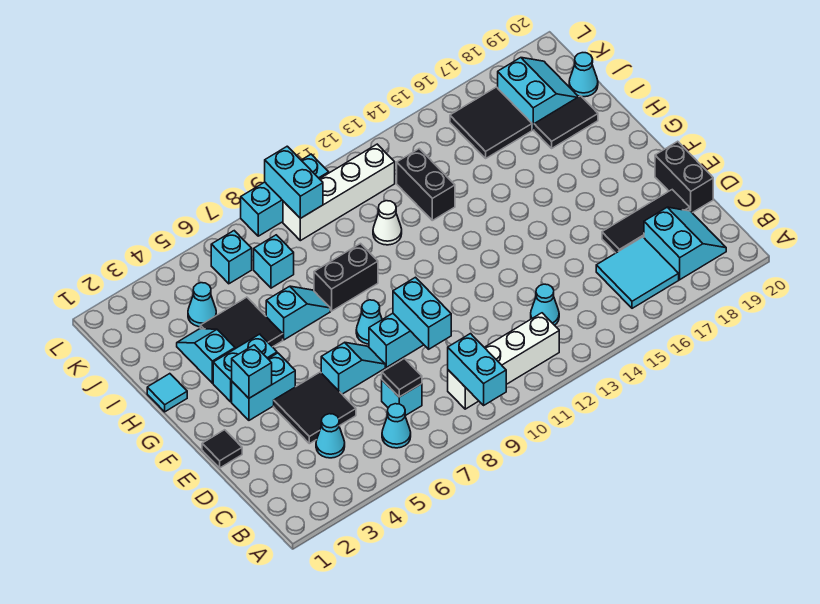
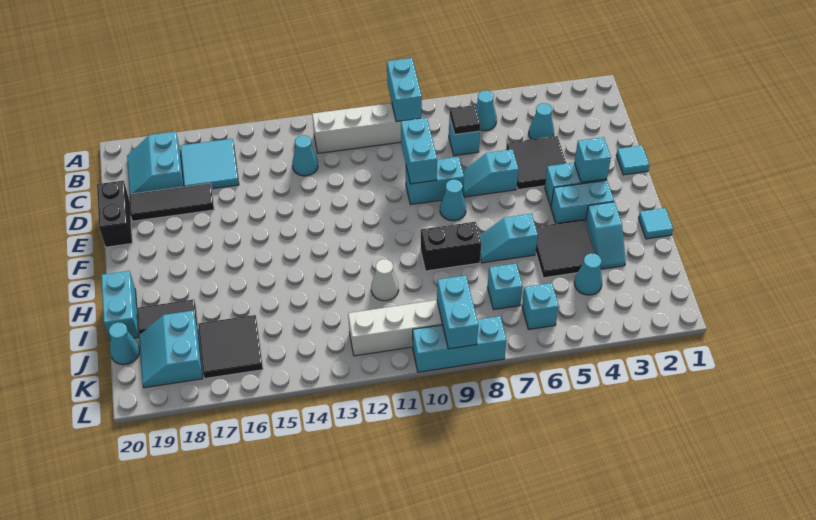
black tile E1 level 1 -> cyan tile E1 level 1
none -> cyan brick H20:I20 level 1
black brick I13:J13 level 1 -> none

